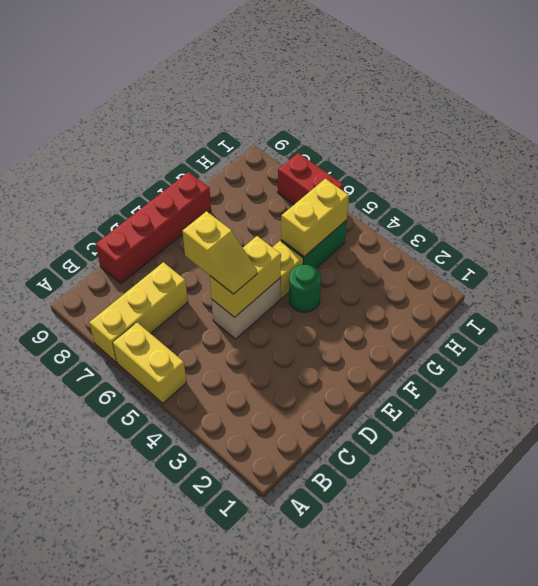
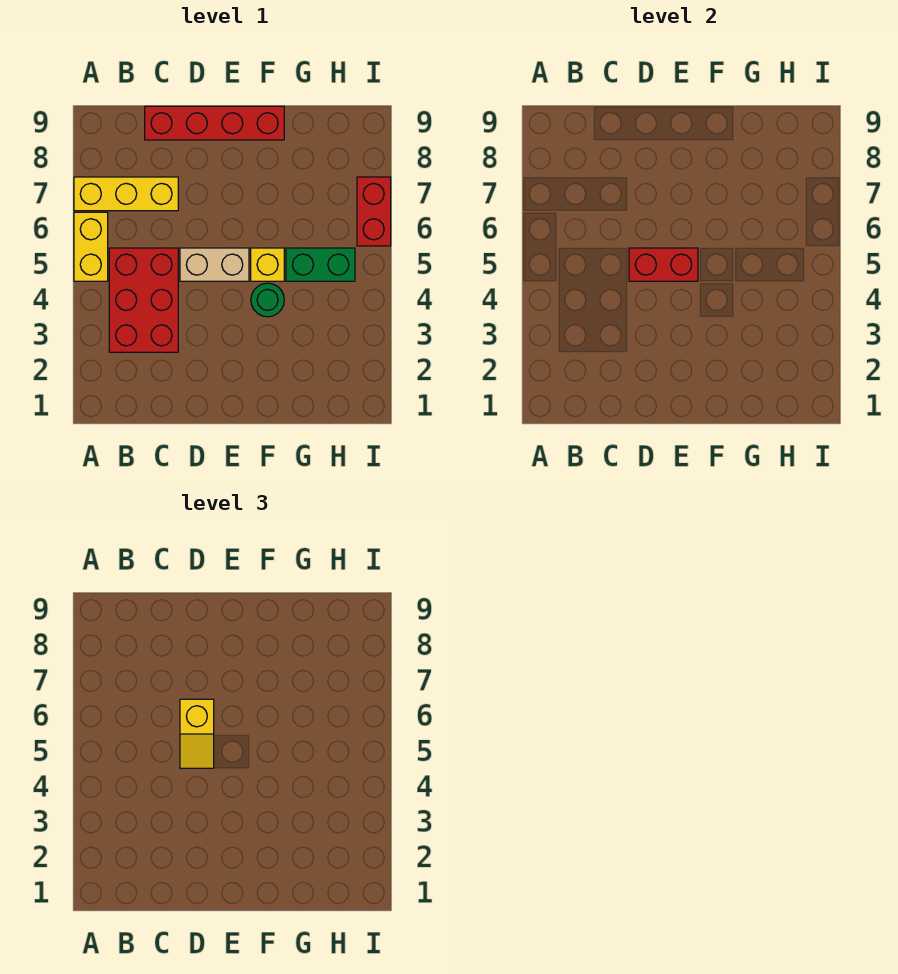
none -> red brick B3:C5 level 1
yellow brick D5:E5 level 2 -> red brick D5:E5 level 2
yellow brick G5:H5 level 2 -> none

